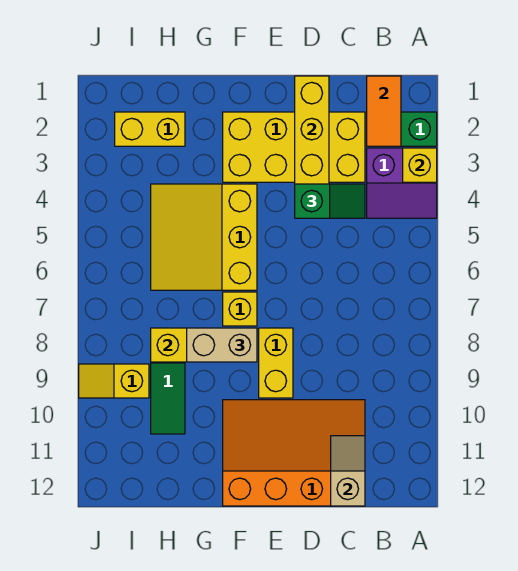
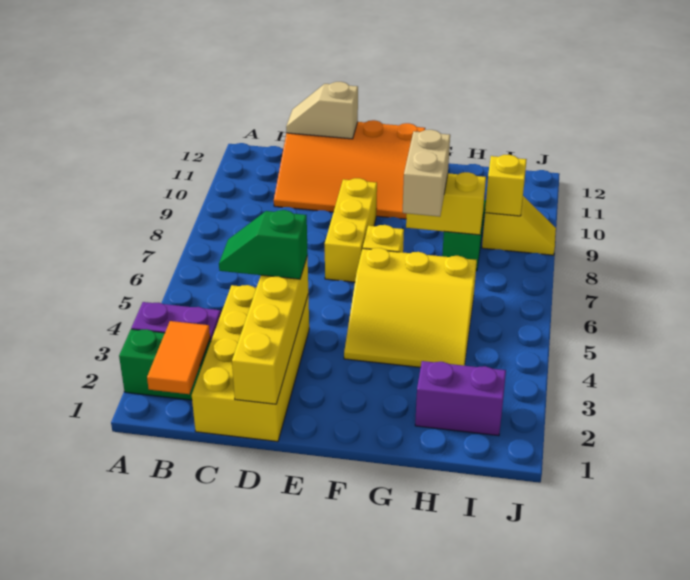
yellow brick A3 level 2 -> yellow brick I9 level 2
yellow brick C2:F3 level 1 -> yellow brick C1:D4 level 1
tan slope C11:C12 level 2 top 12 -> tan slope C12:D12 level 2 top D
yellow brick E8:E9 level 1 -> yellow brick E7:E9 level 1
yellow slope F4:H6 level 1 top F -> yellow slope F4:H6 level 1 top 6
tan brick F8:G8 level 3 -> tan brick G7:G8 level 3
yellow brick H2:I2 level 1 -> purple brick H2:I2 level 1

